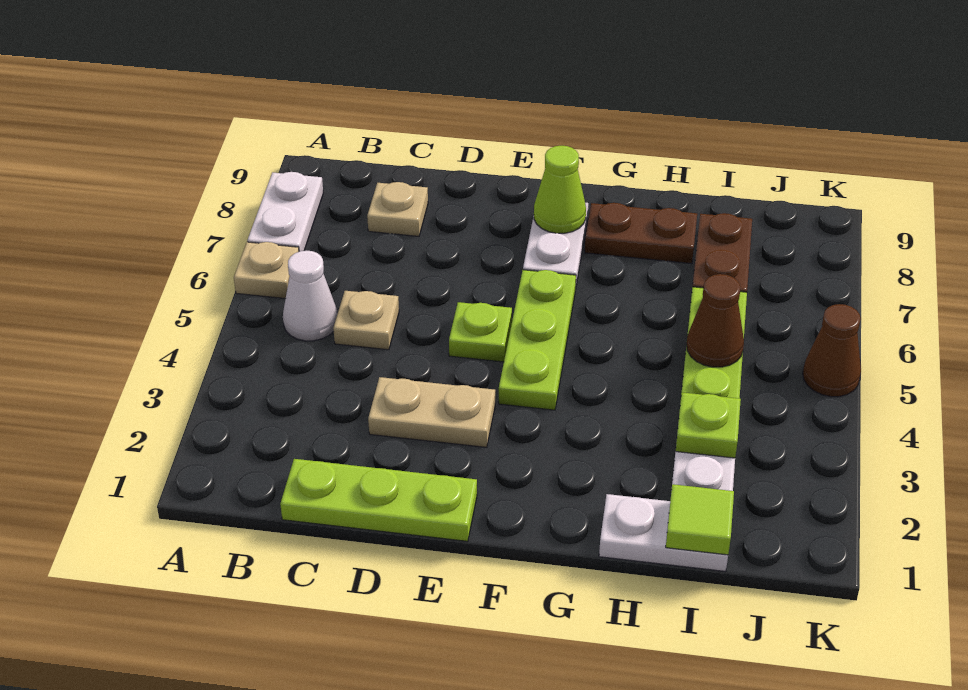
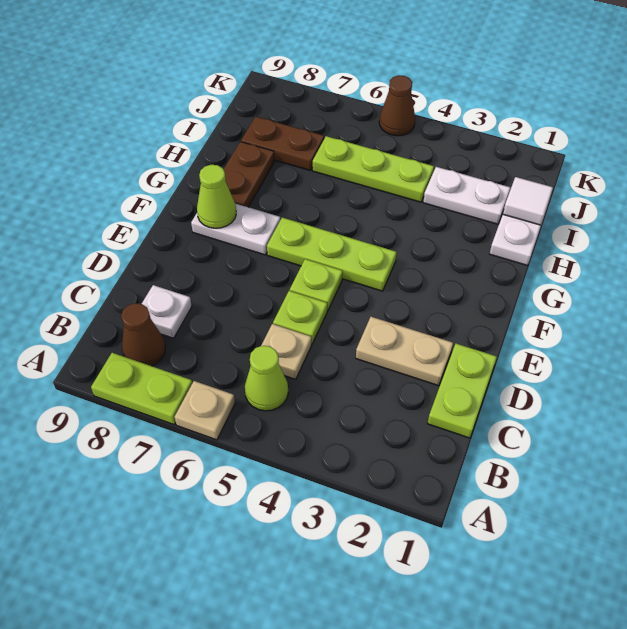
white plate A7:A8 level 1 -> lime plate A7:A8 level 1
white cone B5 level 1 -> lime cone B5 level 1
lime plate C1:E1 level 1 -> lime plate C1:D1 level 1
tan plate C8 level 1 -> white plate C8 level 1
tan plate D3:E3 level 1 -> tan plate D2:D3 level 1
lime tile I1 level 2 -> white tile I1 level 2
lime plate I3 level 2 -> lime plate D5 level 1
brown cone I5 level 2 -> brown cone B8 level 1

